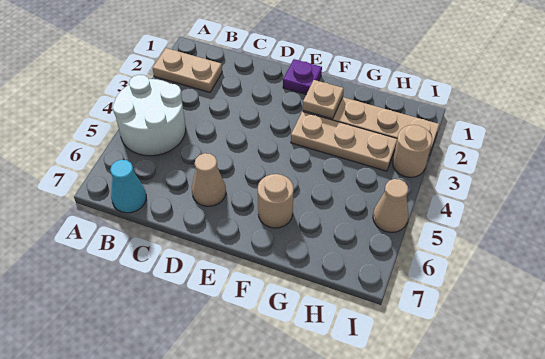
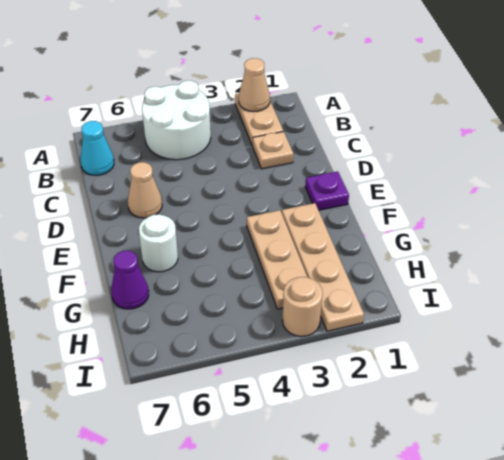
tan plate F2 level 2 -> tan plate C2 level 1
tan round brick F6 level 1 -> white round brick F6 level 1
none -> purple cone G7 level 1
tan cone I5 level 1 -> tan cone A2 level 2

